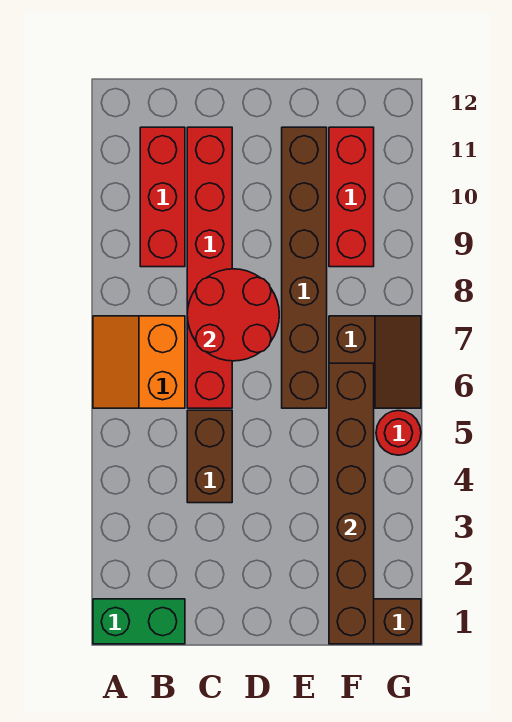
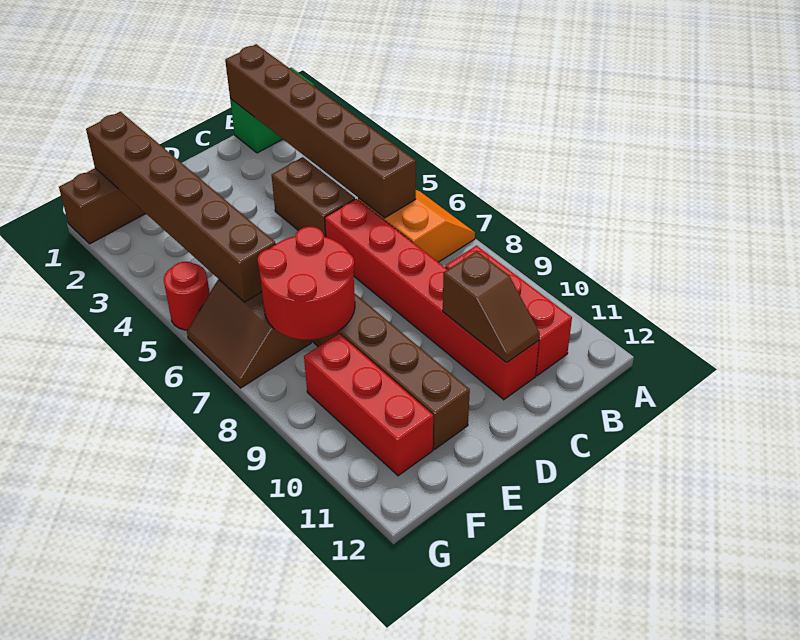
none -> brown brick B1:B6 level 2
red round brick C7:D8 level 2 -> red round brick E7:F8 level 2
none -> brown slope C10:C11 level 2 top 10

